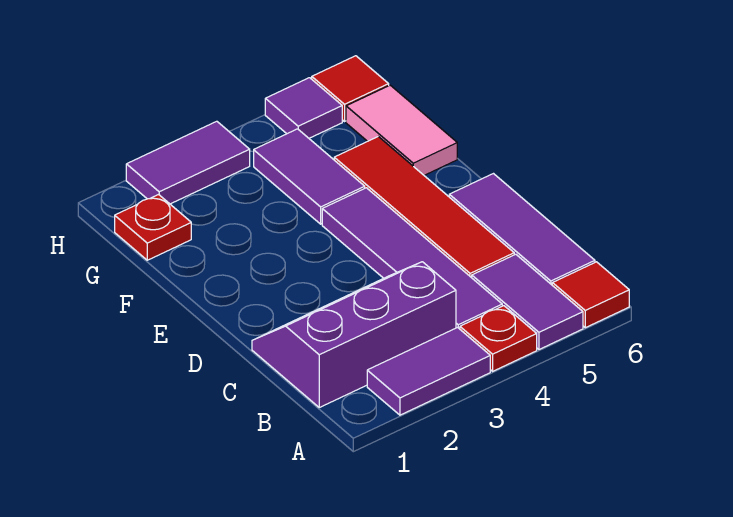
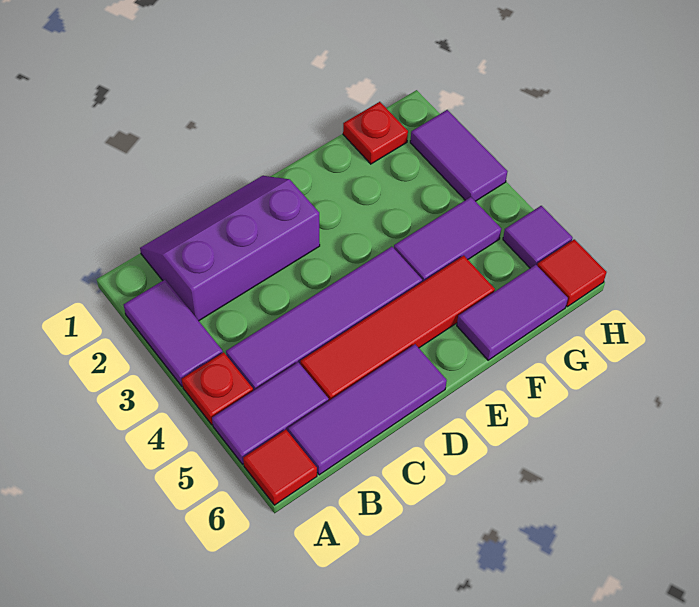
purple slope B1:C3 level 1 top B -> purple slope B1:D2 level 1 top 2
pink tile F6:G6 level 1 -> purple tile F6:G6 level 1

